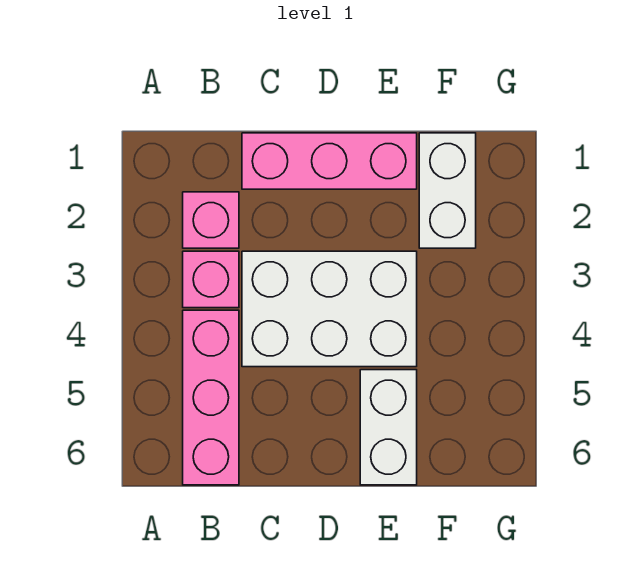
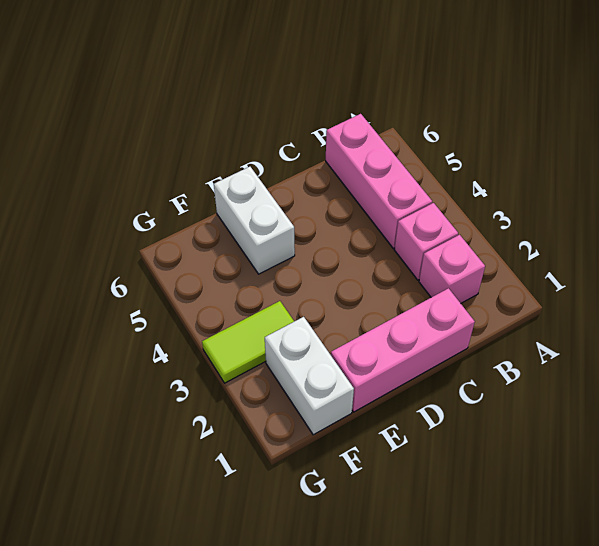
white brick C3:E4 level 1 -> none
none -> lime tile F3:G3 level 1

